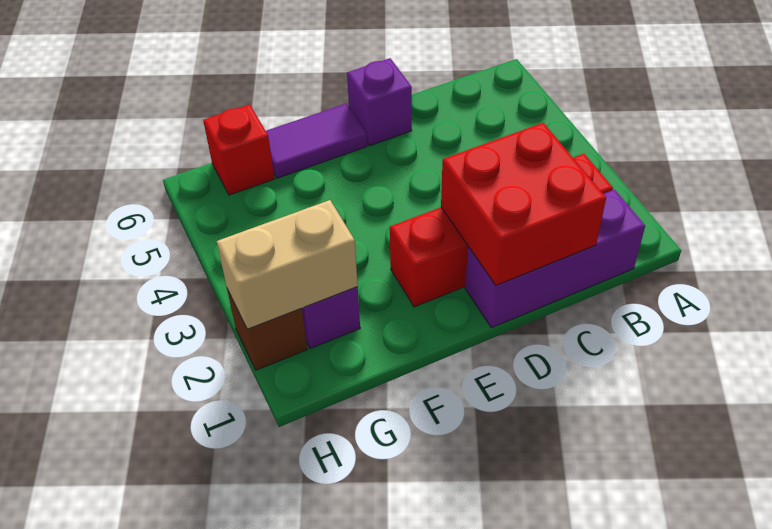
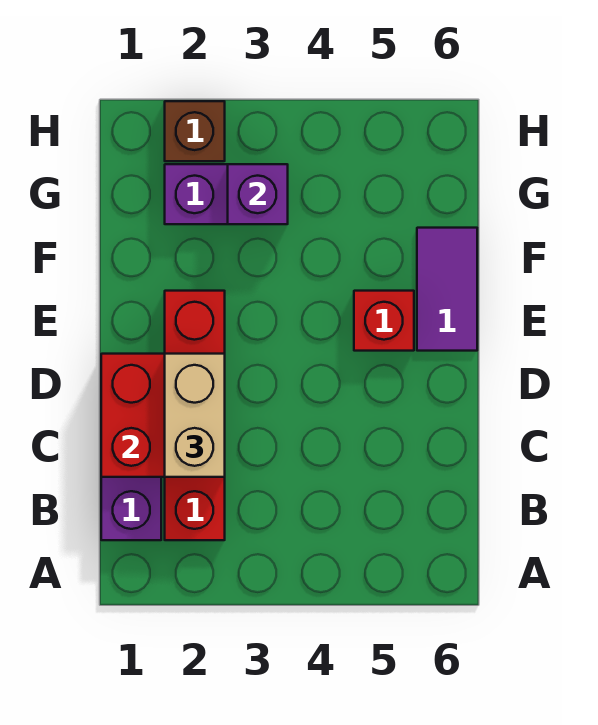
purple brick D6 level 1 -> purple brick G3 level 2
tan brick G2:H2 level 2 -> tan brick C2:D2 level 3
red brick G6 level 1 -> red brick E5 level 1

